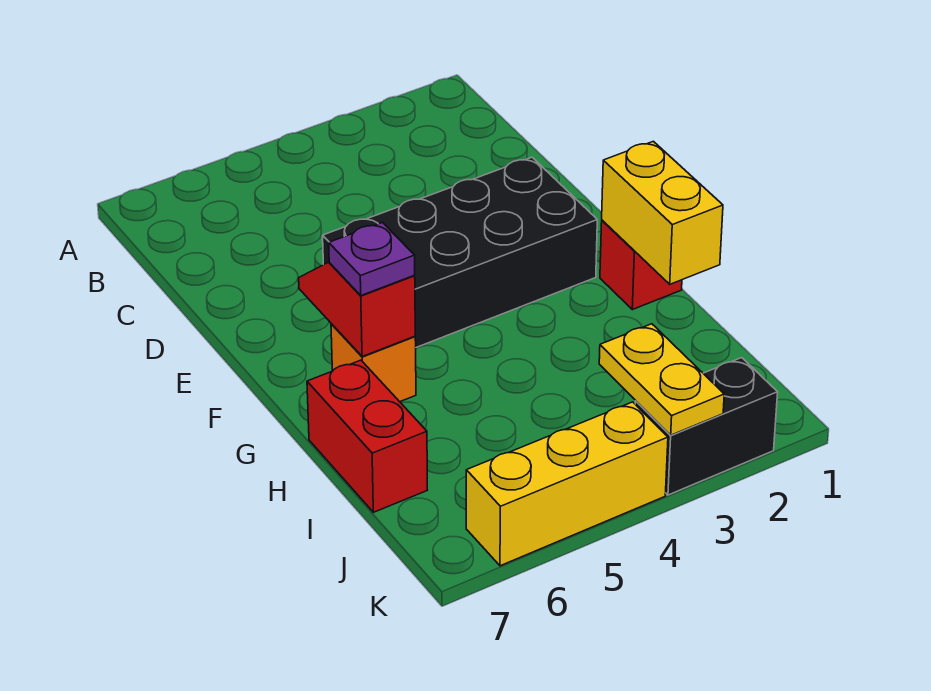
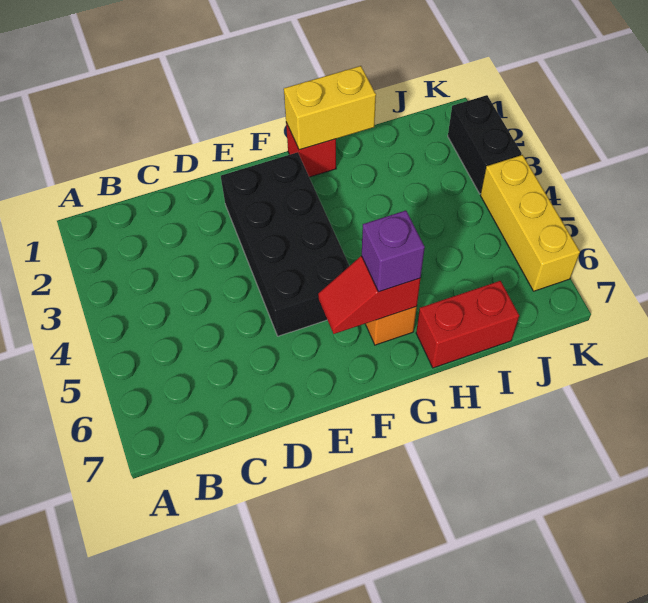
purple plate G6 level 3 -> purple brick G6 level 3
yellow plate J3:K3 level 2 -> none

